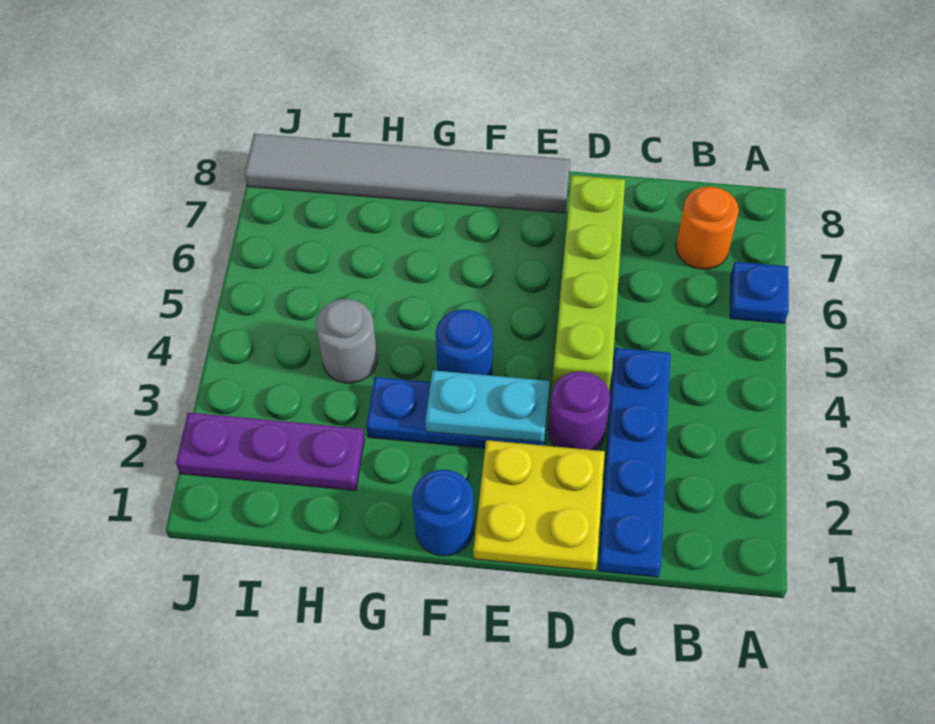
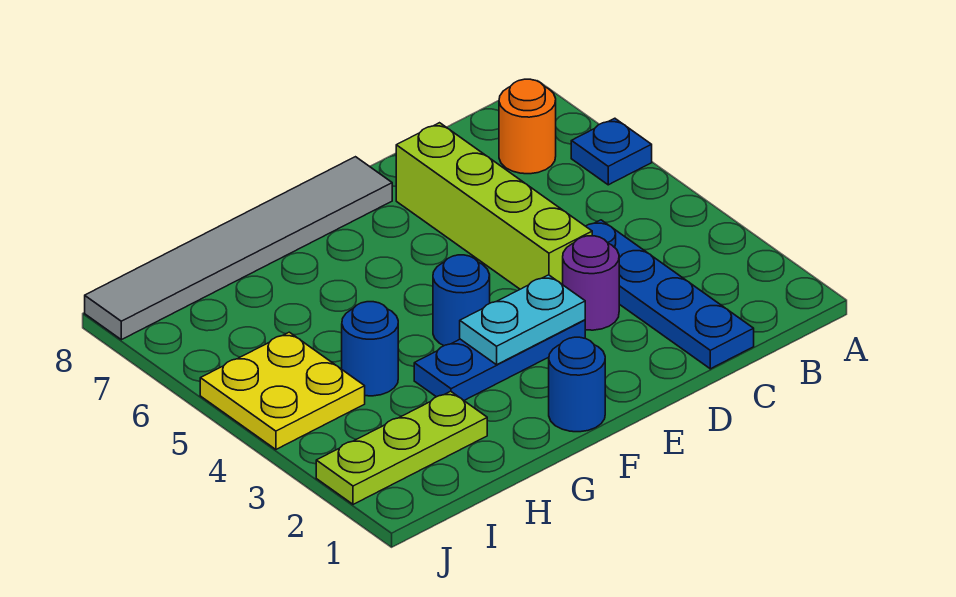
yellow plate D1:E2 level 1 -> yellow plate I4:J5 level 1
purple plate H2:J2 level 1 -> lime plate H2:J2 level 1
grey round brick H4 level 1 -> blue round brick H4 level 1

